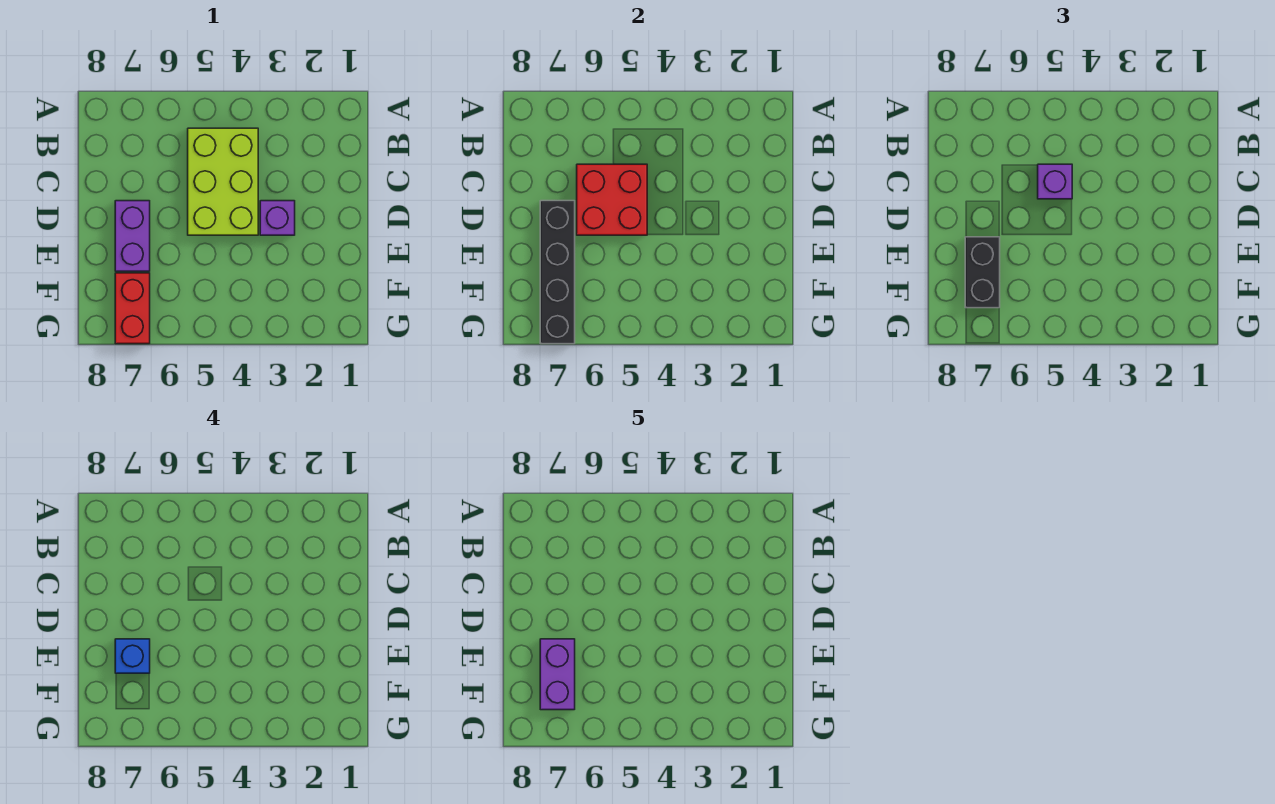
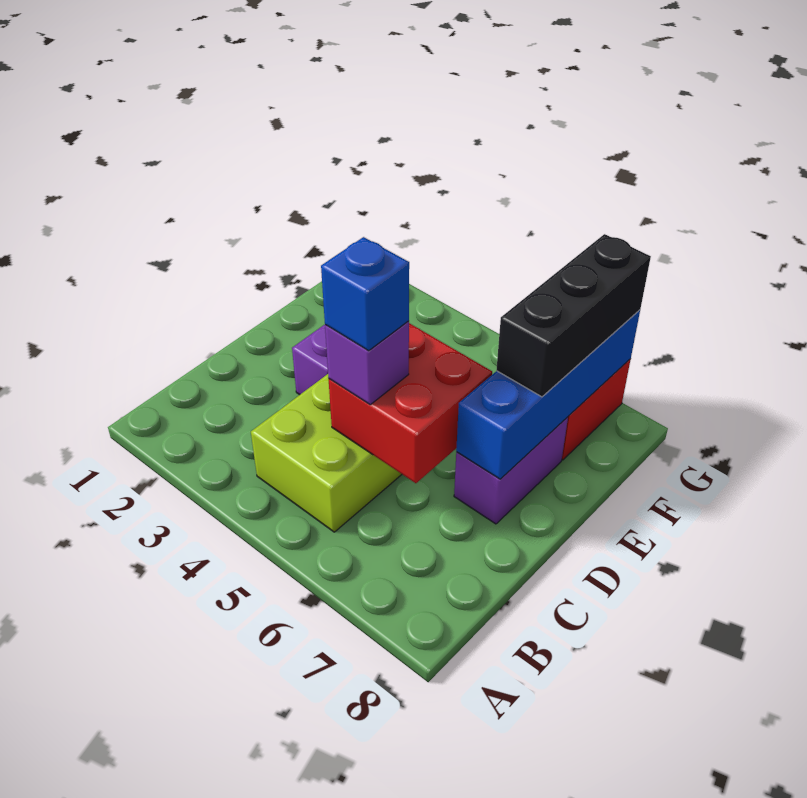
black brick D7:G7 level 2 -> blue brick D7:G7 level 2
black brick E7:F7 level 3 -> black brick E7:G7 level 3
blue brick E7 level 4 -> blue brick C5 level 4
purple brick E7:F7 level 5 -> none

